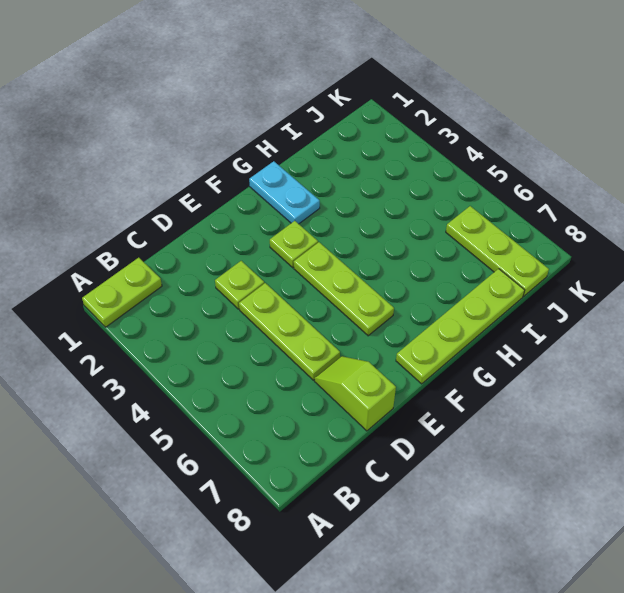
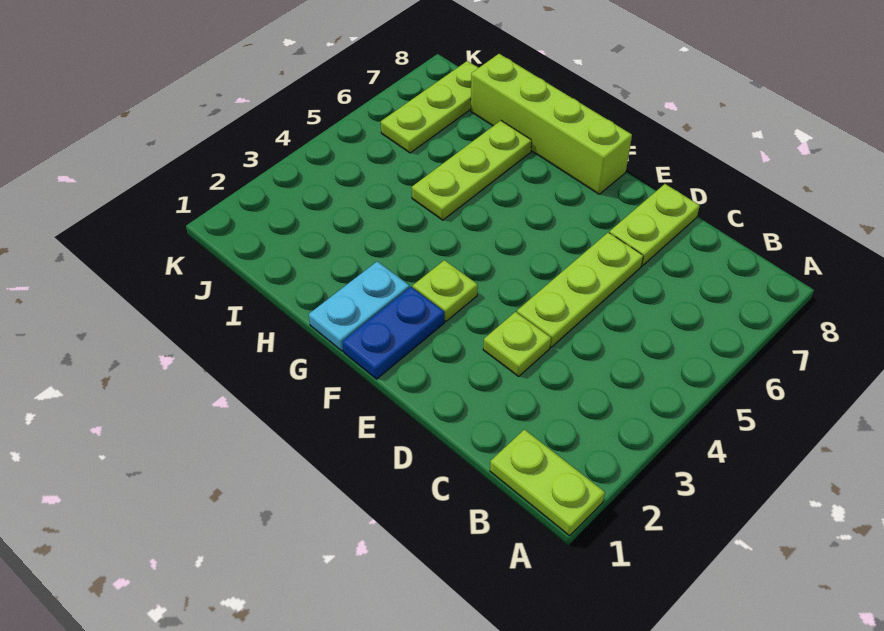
lime slope D7:D8 level 1 top 8 -> lime plate D7:D8 level 1
none -> blue plate F1:F2 level 1
lime plate F4:F6 level 1 -> lime plate H5:H7 level 1
lime plate F8:I8 level 1 -> lime brick F8:I8 level 1

